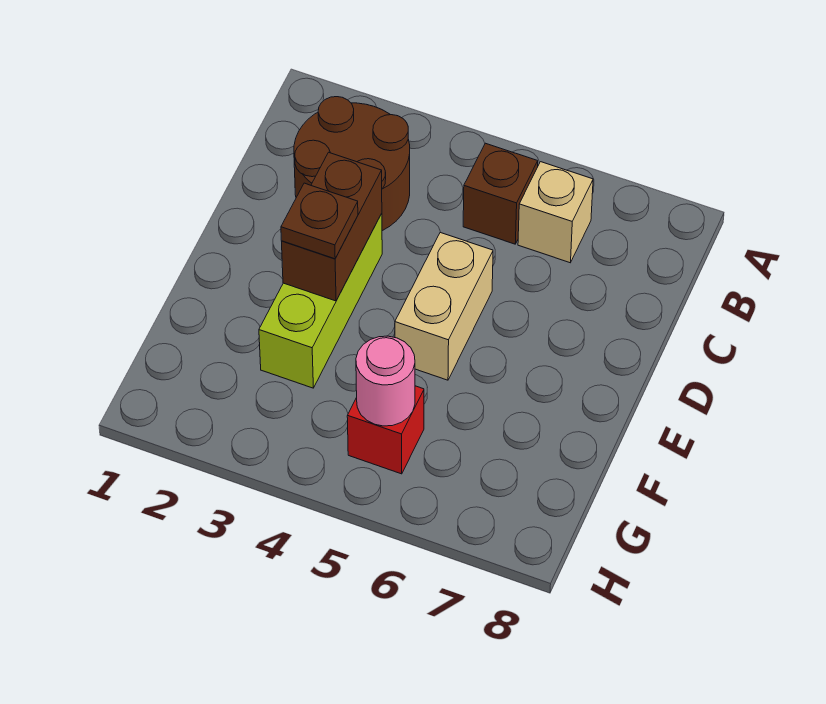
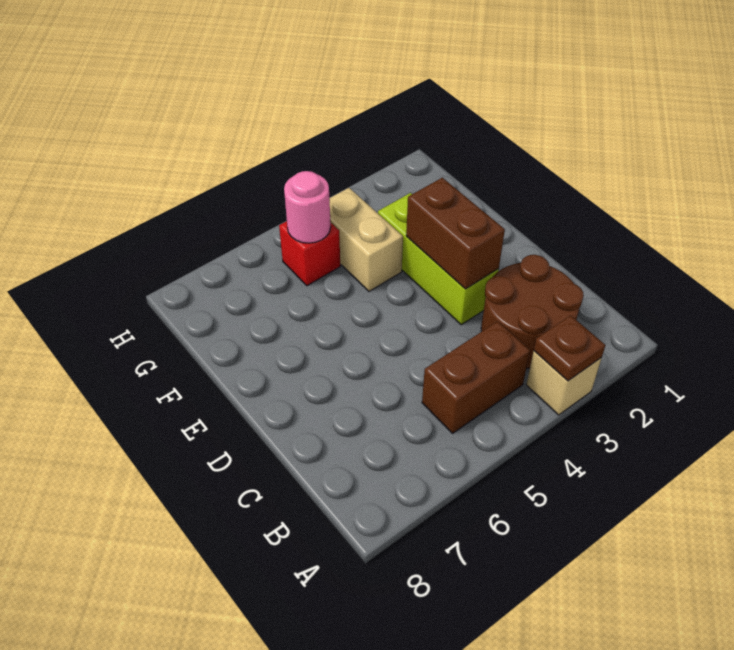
brown brick B5 level 1 -> brown brick B4:B5 level 1
tan brick B6 level 1 -> tan brick A3 level 1
tan brick D5:E5 level 1 -> tan brick F4:G4 level 1
brown plate E3 level 3 -> brown plate A3 level 2

